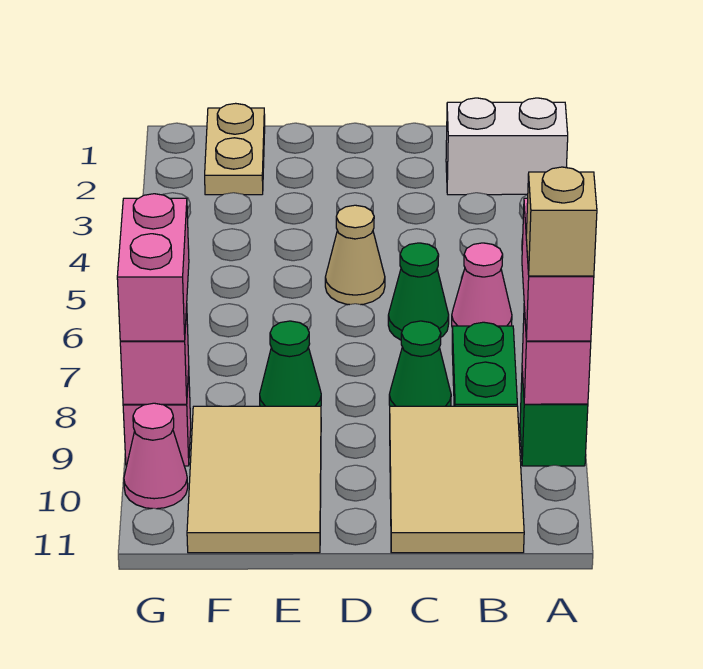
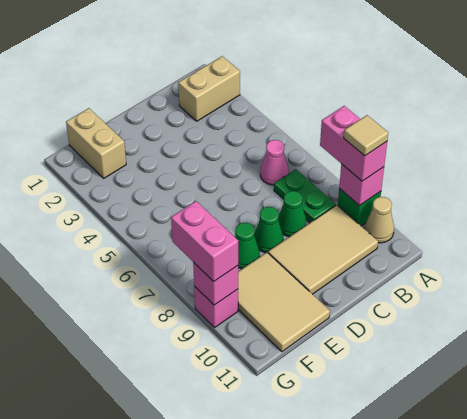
white brick A2:B2 level 1 -> tan brick A2:B2 level 1
tan brick A9 level 4 -> tan tile A9 level 4
tan tile B9:C11 level 1 -> tan tile B9:D10 level 1
green cone C6 level 1 -> green cone D8 level 1
tan cone D5 level 1 -> tan cone A10 level 1
tan plate F1:F2 level 1 -> tan brick F1:F2 level 1
pink cone G10 level 1 -> none

